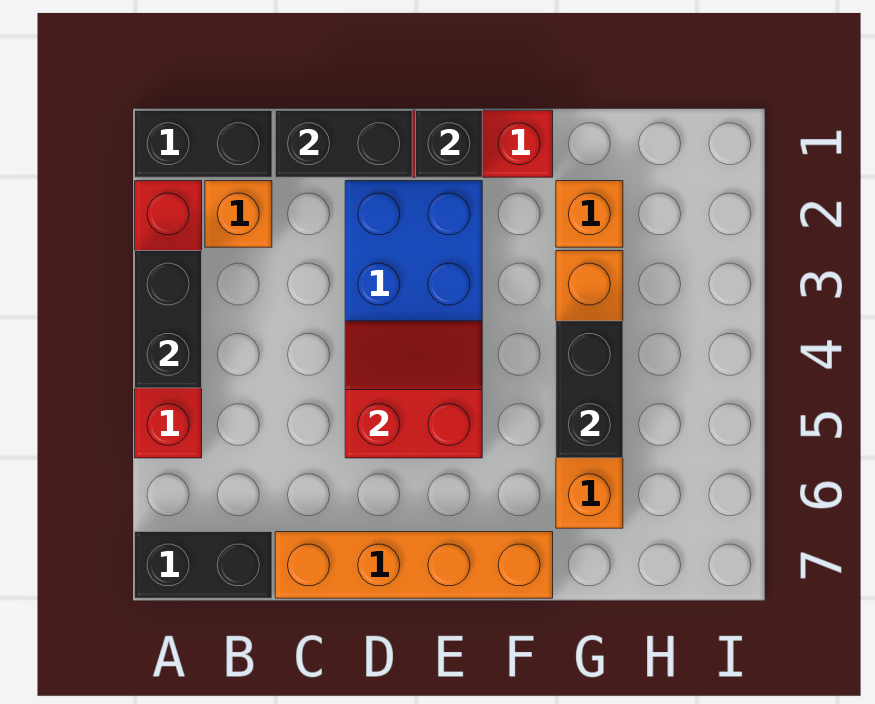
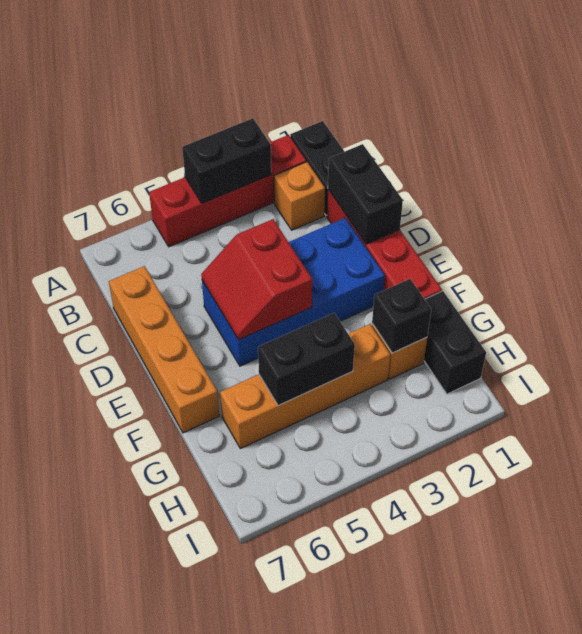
black brick A7:B7 level 1 -> black brick G1:H1 level 1
red slope D4:E5 level 2 top 5 -> red slope D4:E5 level 2 top 4
black brick E1 level 2 -> black brick G2 level 2

